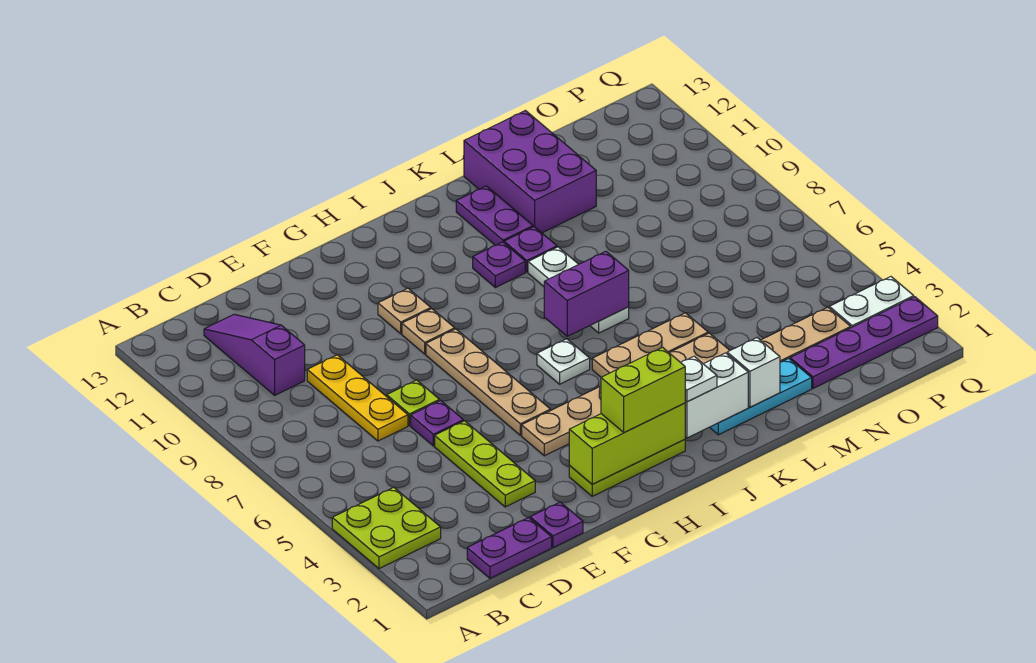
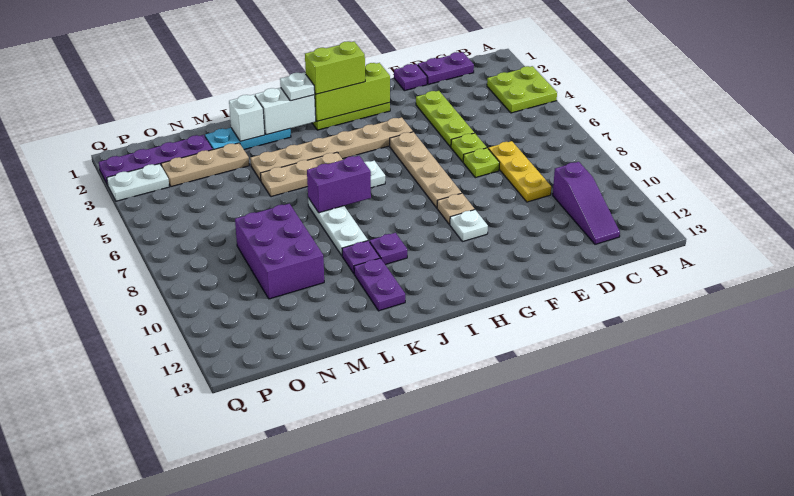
purple plate E6 level 1 -> lime plate E6 level 1
tan plate G10 level 1 -> white plate G10 level 1
purple brick L11:M13 level 1 -> purple brick M8:N10 level 1

